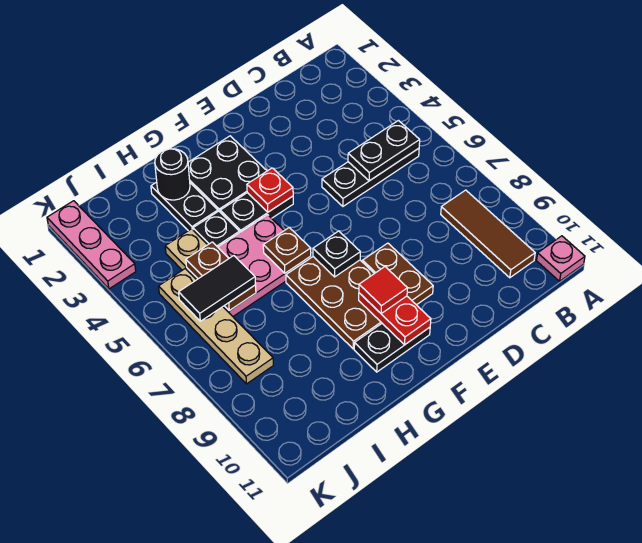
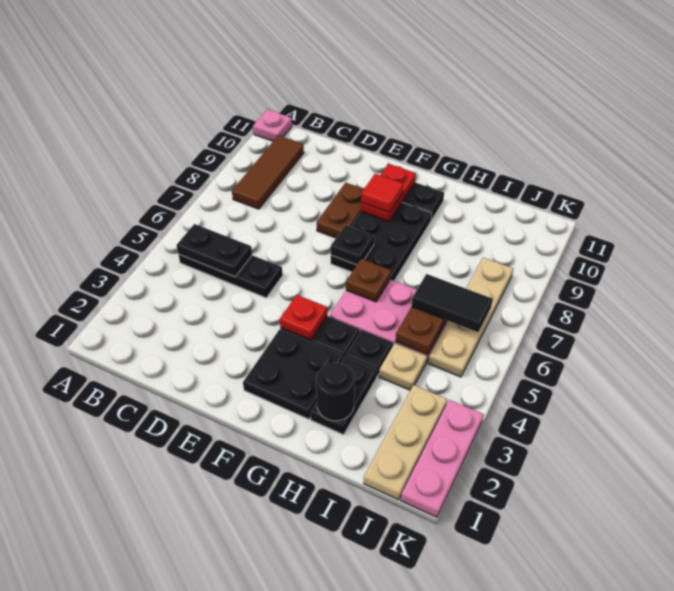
brown plate F7:G9 level 1 -> black plate F7:G9 level 1
none -> tan plate J1:J3 level 1

